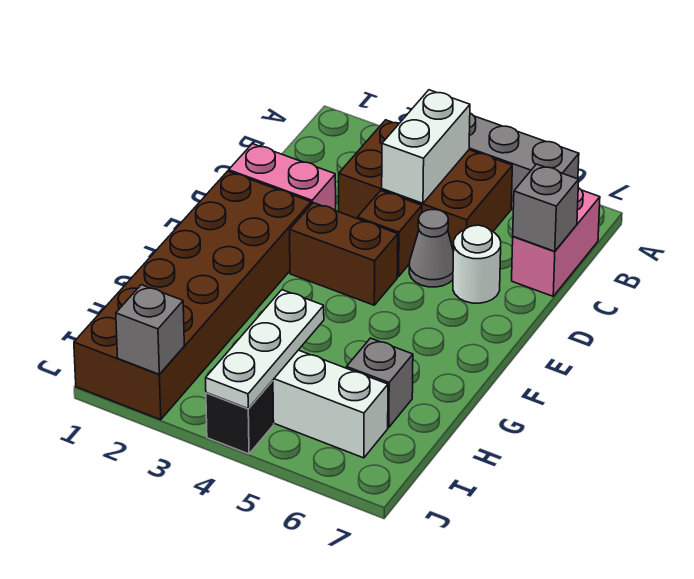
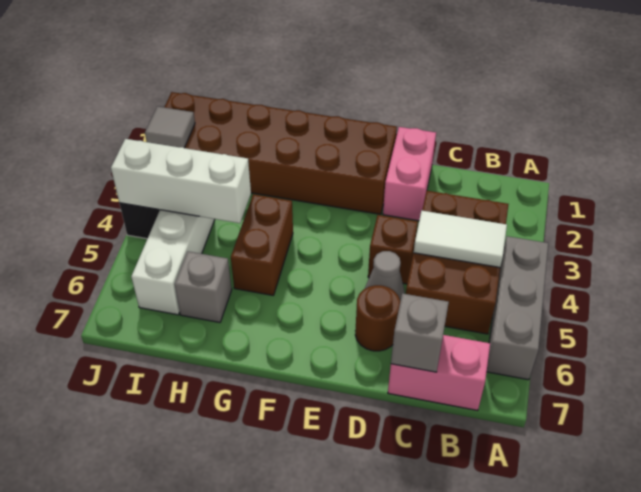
white brick B4:C4 level 2 -> white tile B4:C4 level 2
white round brick D6 level 1 -> brown round brick D6 level 1
brown brick E3:E4 level 1 -> brown brick G4:G5 level 1
white plate H4:J4 level 2 -> white brick H4:J4 level 2
grey brick J2 level 2 -> grey tile J2 level 2

